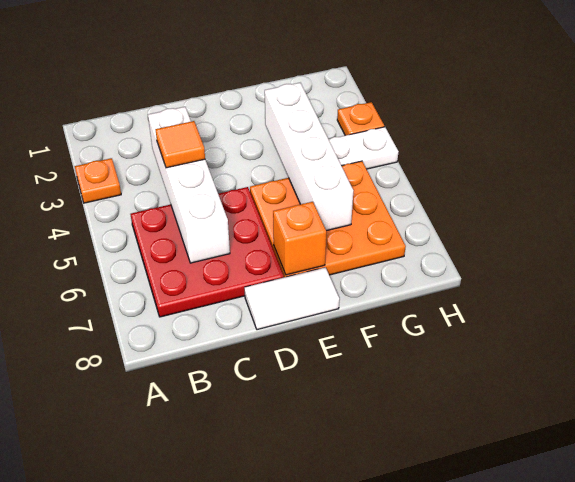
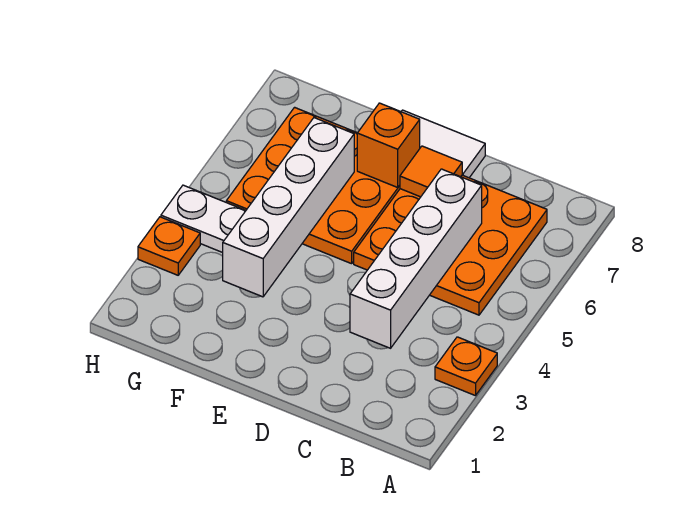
red plate B5:D7 level 1 -> orange plate B5:D7 level 1
orange tile C4 level 3 -> orange tile D7 level 2

